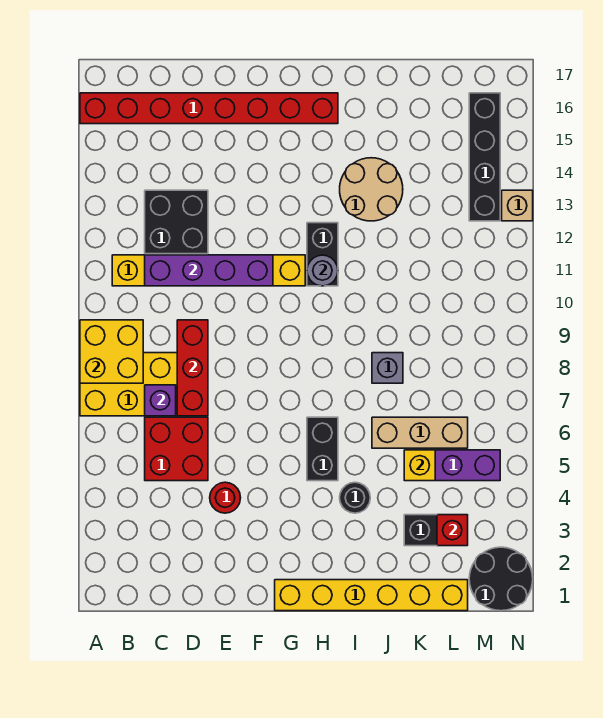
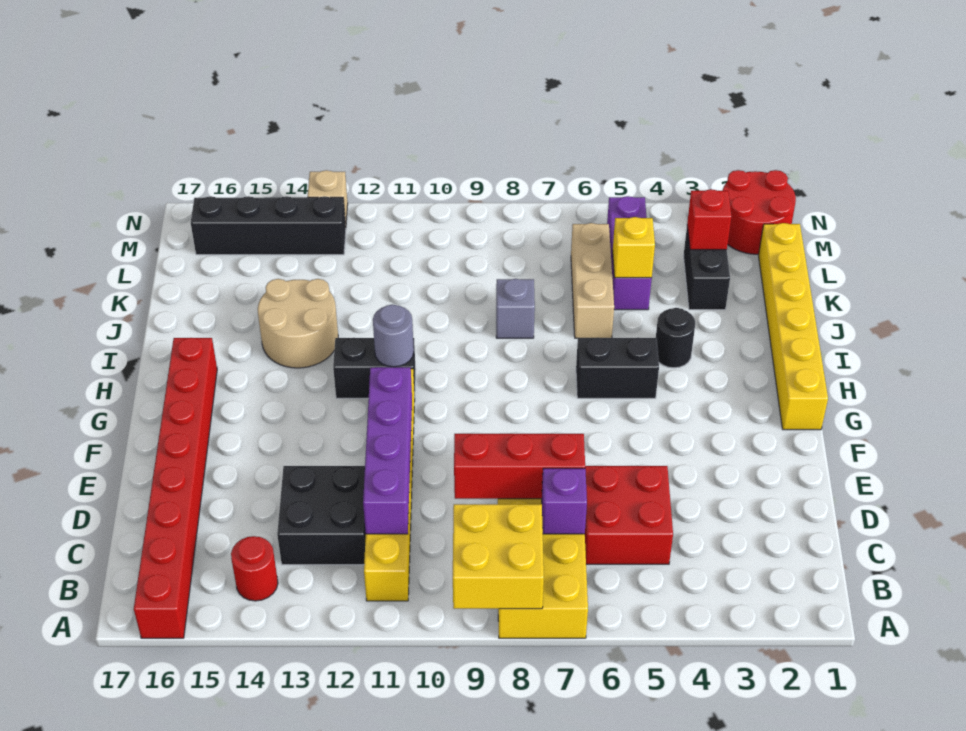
red round brick E4 level 1 -> red round brick B14 level 1
black round brick M1:N2 level 1 -> red round brick M1:N2 level 1

